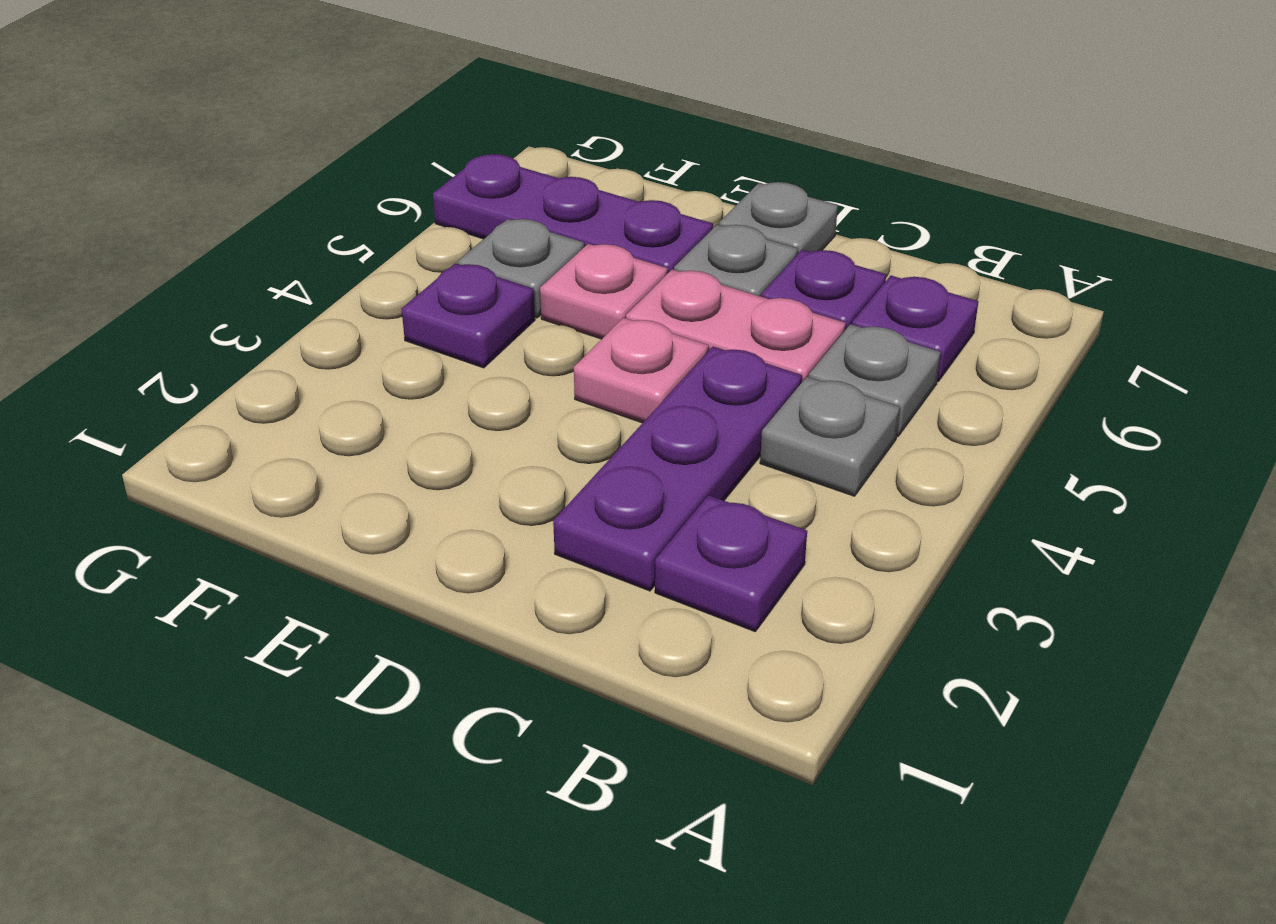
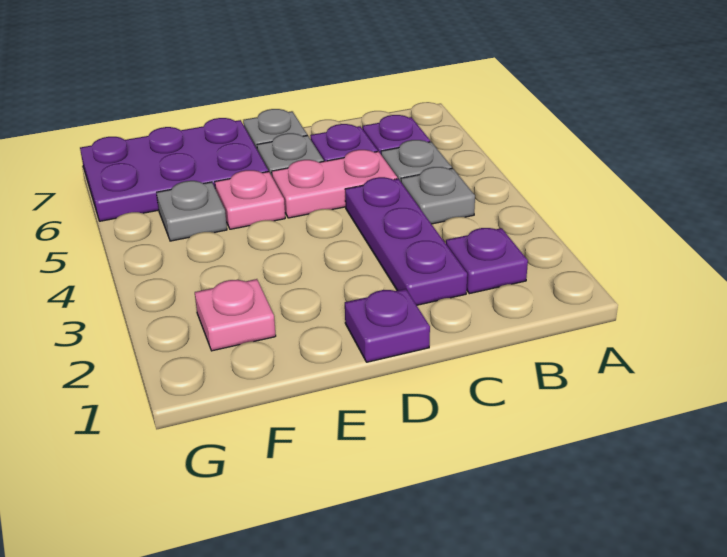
pink plate D4 level 1 -> pink plate F2 level 1
purple plate E6:G6 level 1 -> purple plate E6:G7 level 1
purple plate F4 level 1 -> purple plate D1 level 1

